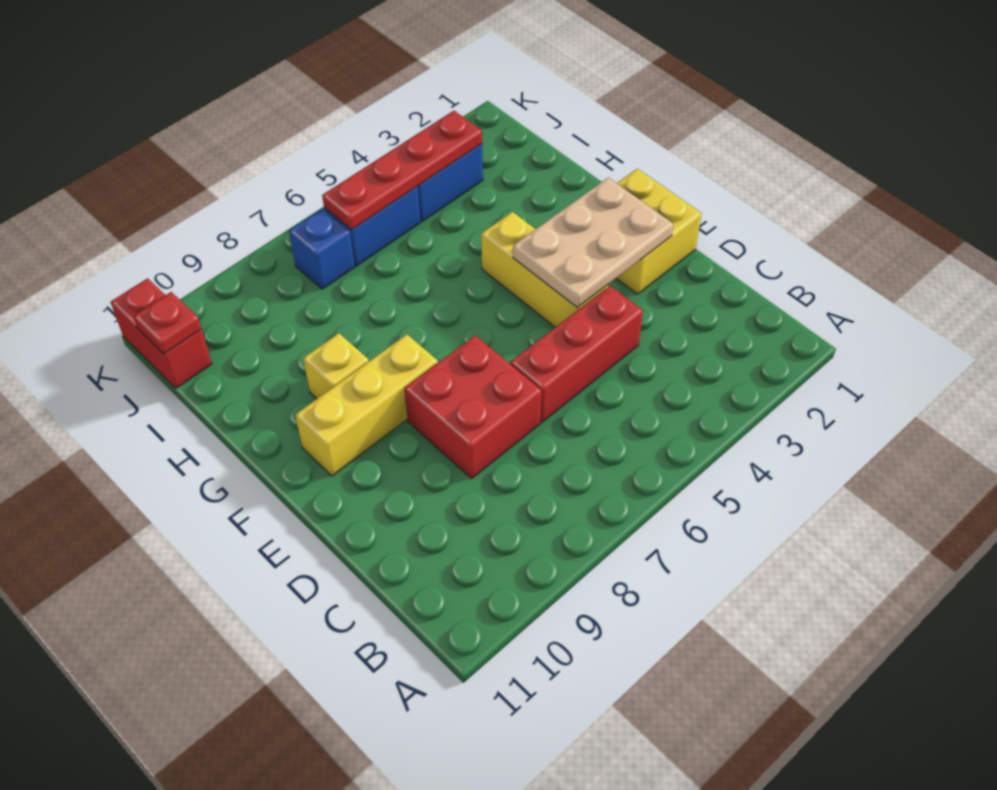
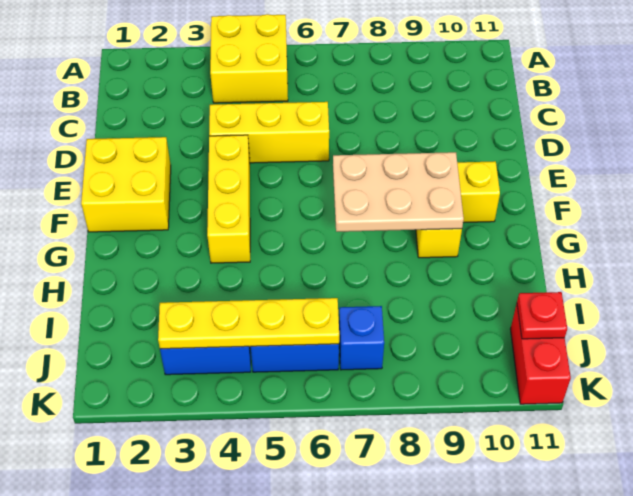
none -> yellow brick A4:B5 level 1
red brick D4:D6 level 1 -> yellow brick D4:D6 level 1
red brick D7:E8 level 1 -> none
tan plate E2:F4 level 2 -> tan plate F7:G9 level 2
red plate J3:J6 level 2 -> yellow plate J3:J6 level 2

